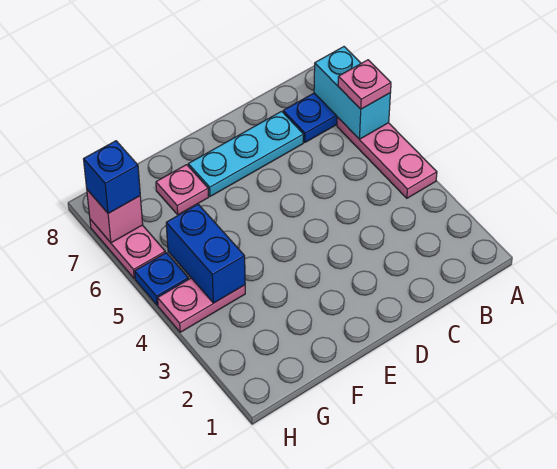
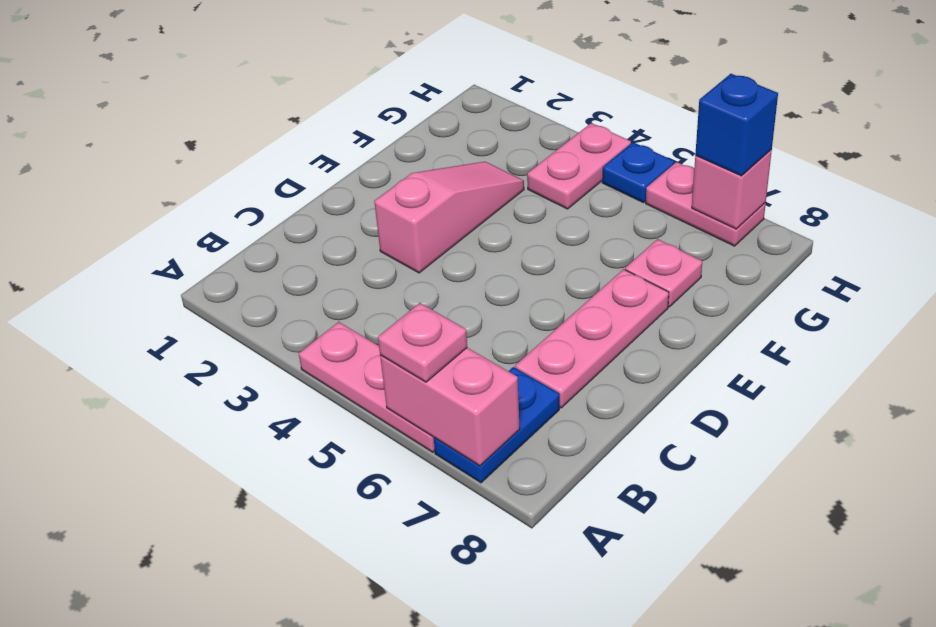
cyan brick A6:A7 level 2 -> pink brick A6:A7 level 2
cyan plate C7:E7 level 1 -> pink plate C7:E7 level 1
none -> pink slope D3:F3 level 1 top D
blue brick G4:G5 level 2 -> none

